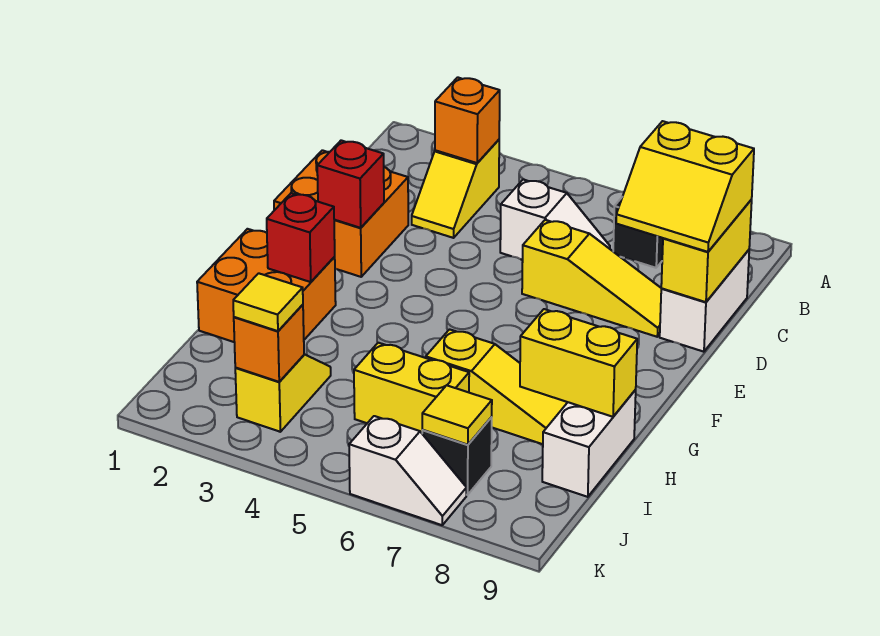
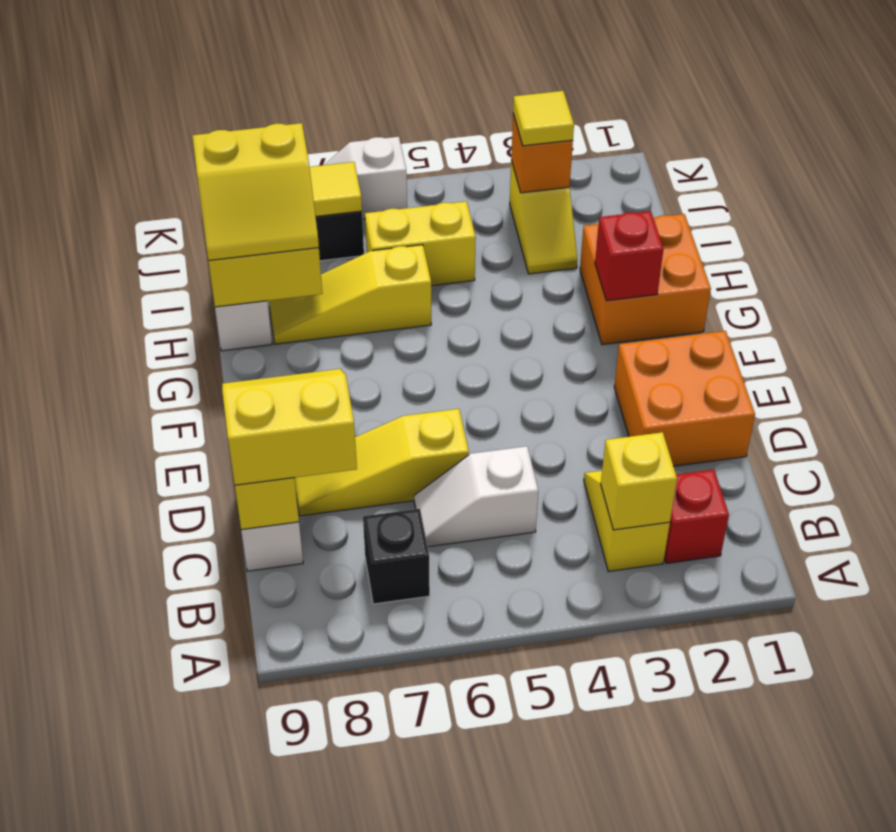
orange brick B3 level 2 -> yellow brick B3 level 2
red brick E2 level 2 -> red brick B2 level 1
none -> yellow slope H8:I9 level 3 top I

